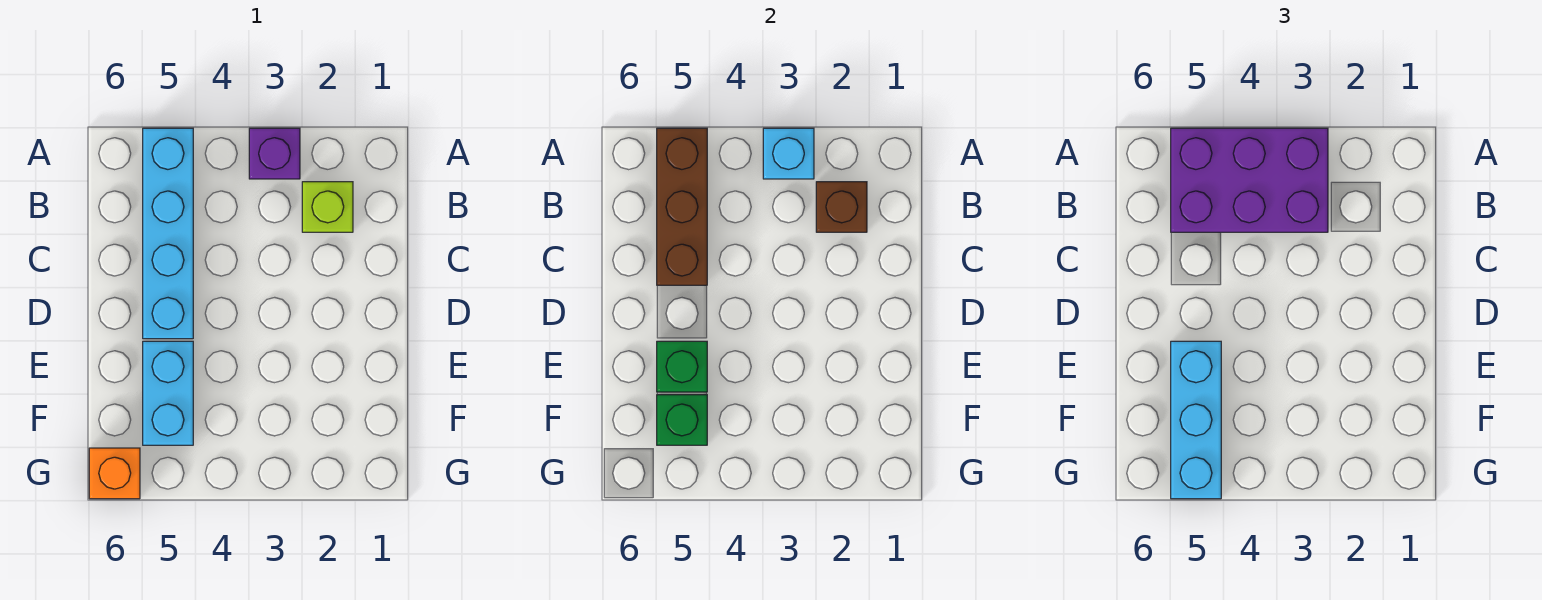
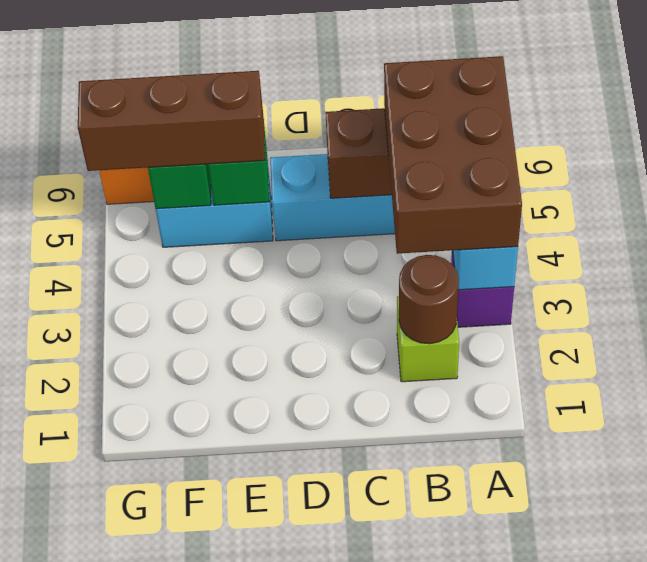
purple brick A3:B5 level 3 -> brown brick A3:B5 level 3
brown brick B2 level 2 -> brown round brick B2 level 2
cyan brick E5:G5 level 3 -> brown brick E5:G5 level 3

